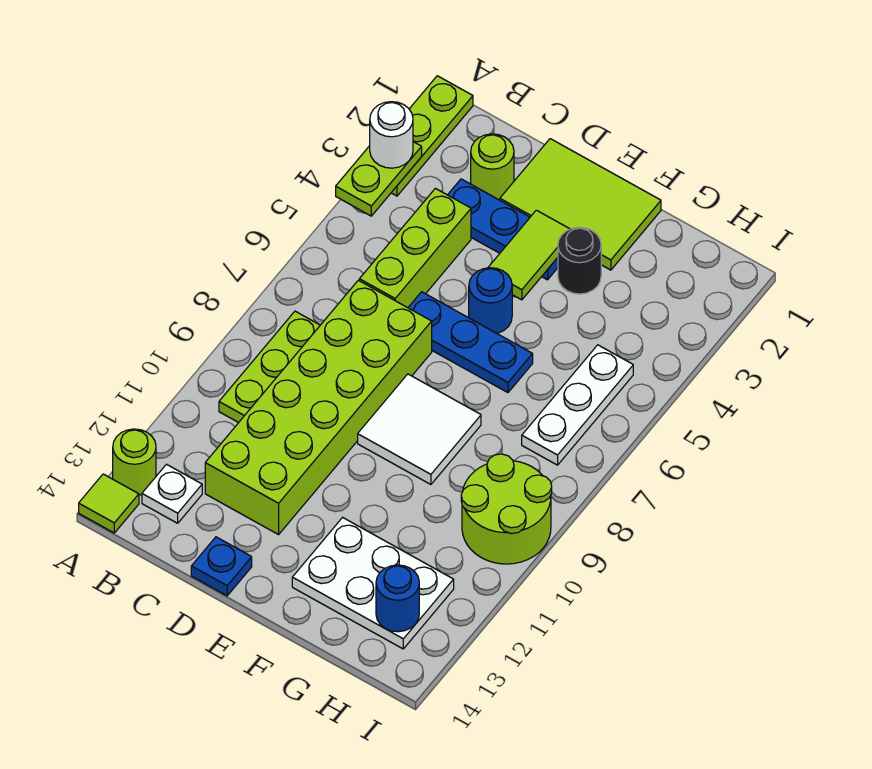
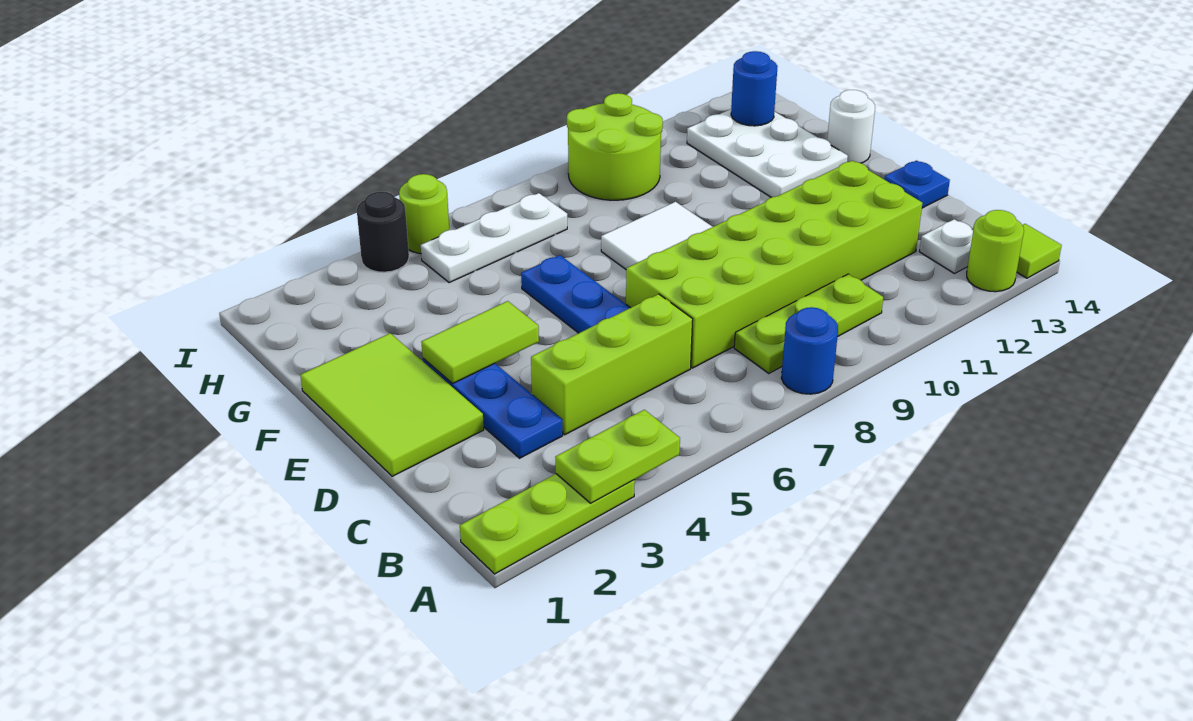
white round brick A3 level 3 -> white round brick F14 level 1
lime round brick C2 level 1 -> lime round brick I5 level 1
blue round brick E5 level 1 -> blue round brick A8 level 1
black round brick F3 level 1 -> black round brick I4 level 1

